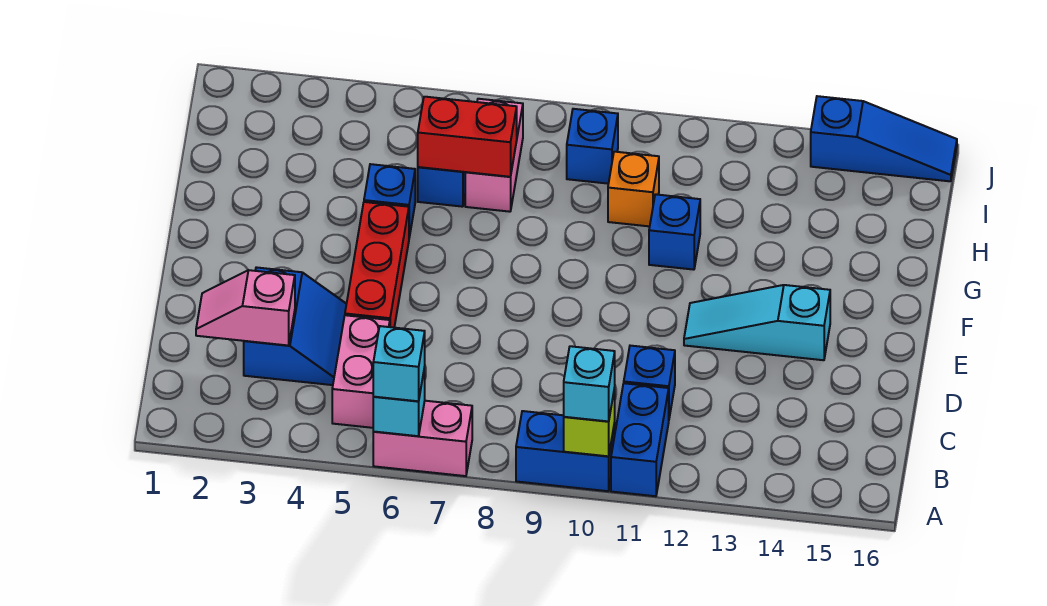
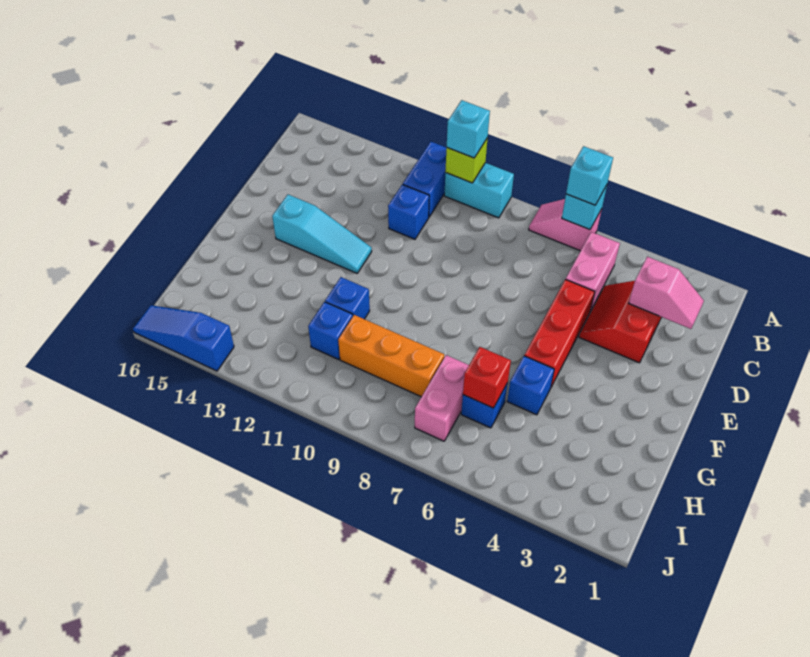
pink brick A6:A7 level 1 -> pink slope A6:A7 level 1 top 6
blue brick A9:A10 level 1 -> cyan brick A9:A10 level 1
blue slope C3:D4 level 1 top 3 -> red slope C3:D4 level 1 top 3
red brick H6:H7 level 2 -> red brick H6 level 2
orange brick H10 level 1 -> orange brick H8:H10 level 1
blue brick I9 level 1 -> blue brick H11 level 1

